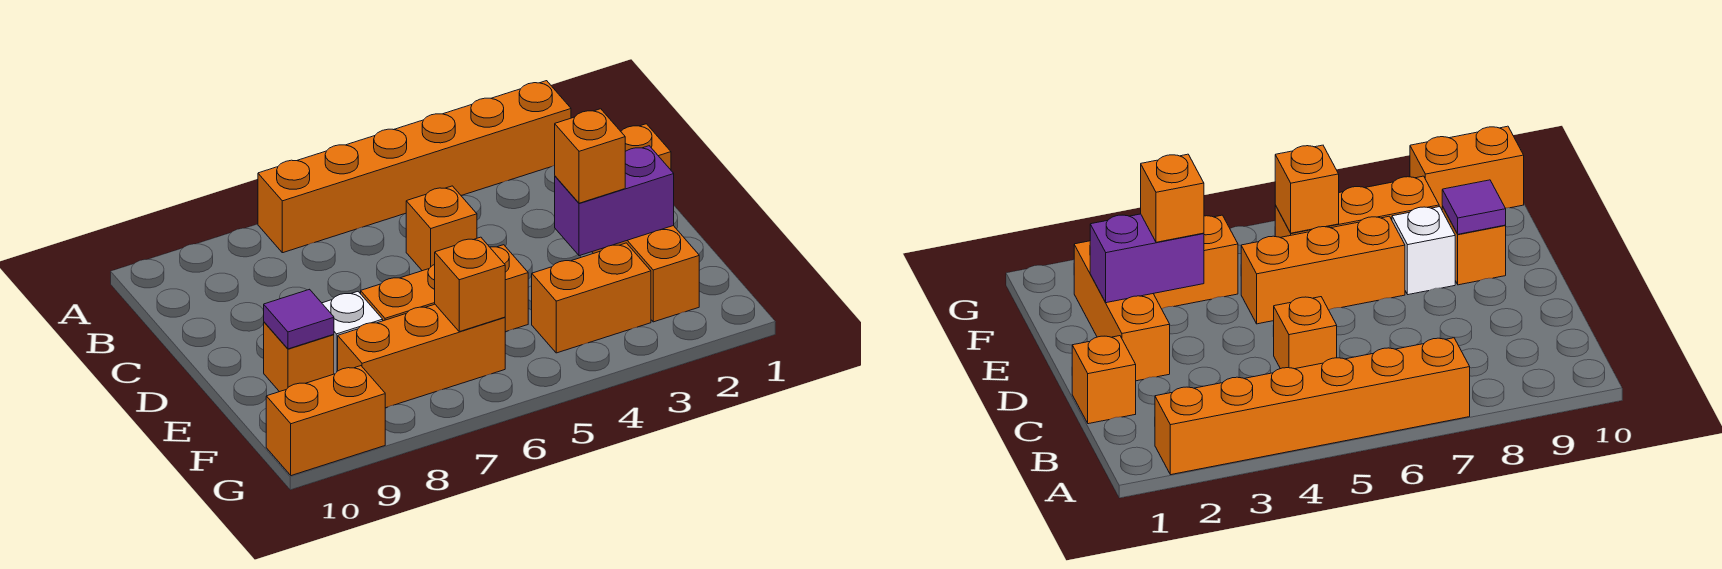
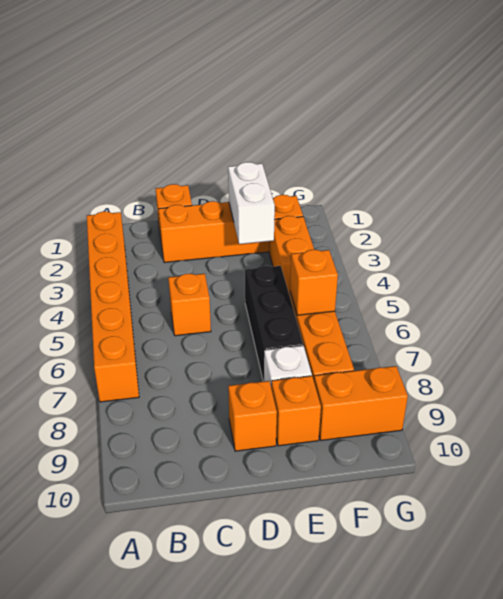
orange brick D2:F2 level 1 -> orange brick C2:F2 level 1
purple brick E2:E3 level 2 -> white brick E2:E3 level 2
orange brick E3 level 3 -> orange brick D9 level 1
orange brick E5:E7 level 1 -> black brick E5:E7 level 1
purple tile E9 level 2 -> none
orange brick G9:G10 level 1 -> orange brick F9:G9 level 1

